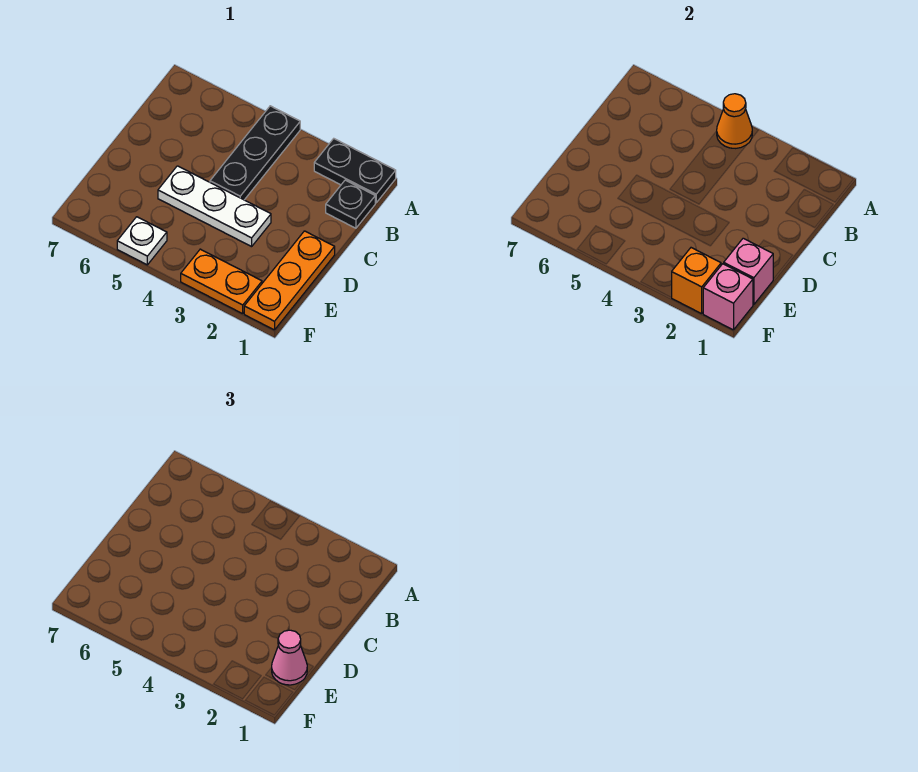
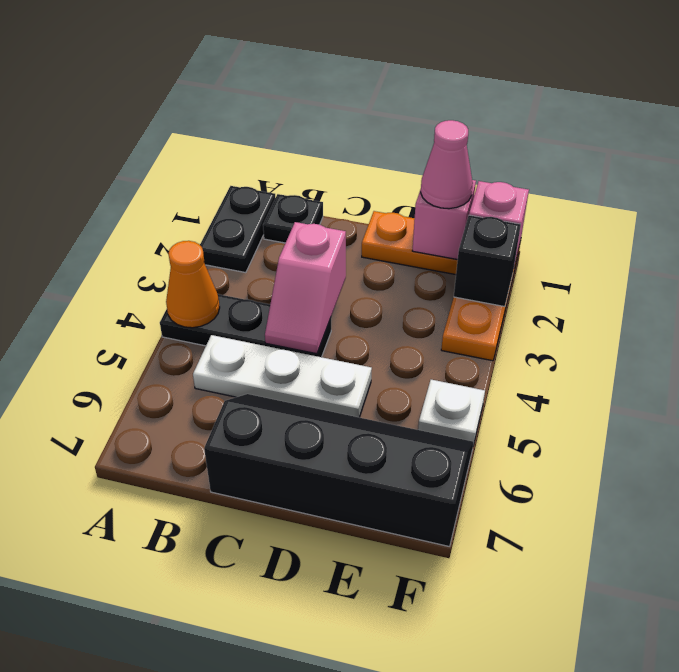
none -> pink slope C3:C4 level 2 top 3
none -> black slope C6:F7 level 1 top 7
white plate D3:D5 level 1 -> white plate B5:D5 level 1
orange brick F2 level 2 -> black brick F2 level 2

